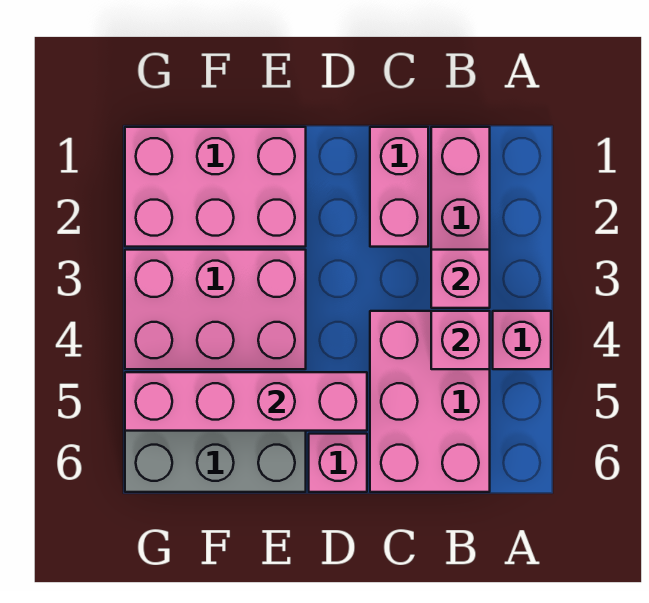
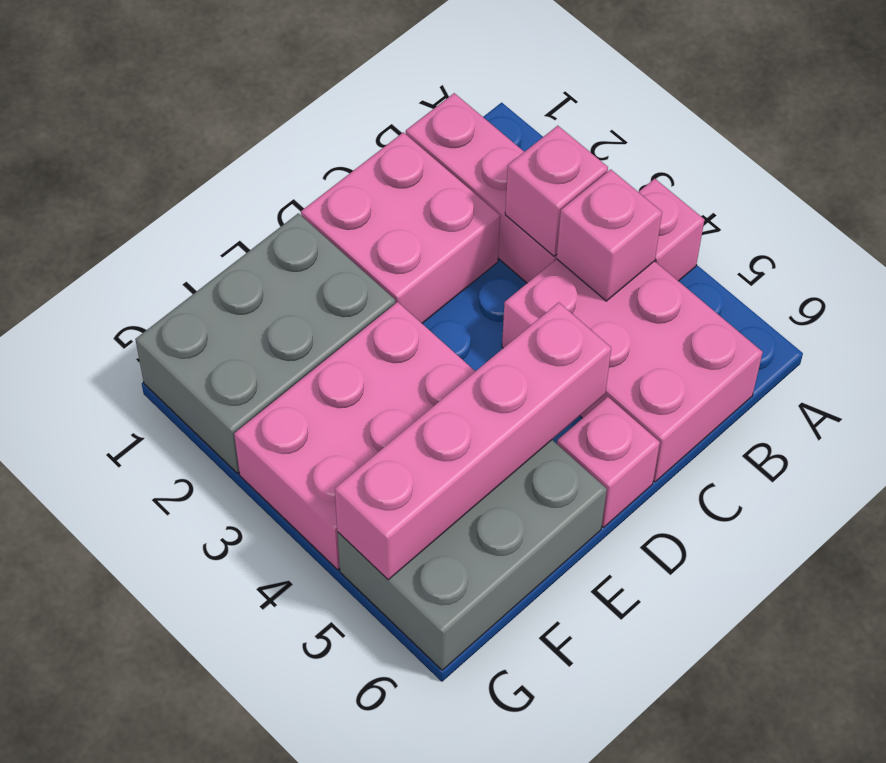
pink brick C1:C2 level 1 -> pink brick C1:D2 level 1
pink brick E1:G2 level 1 -> grey brick E1:G2 level 1

